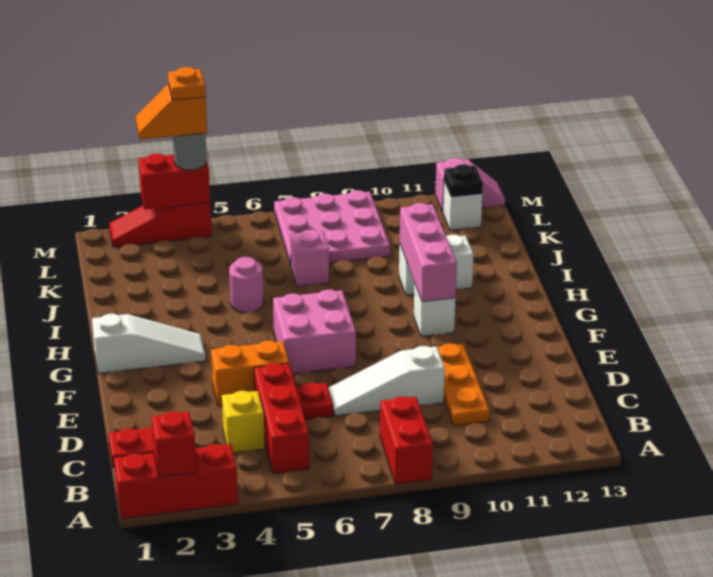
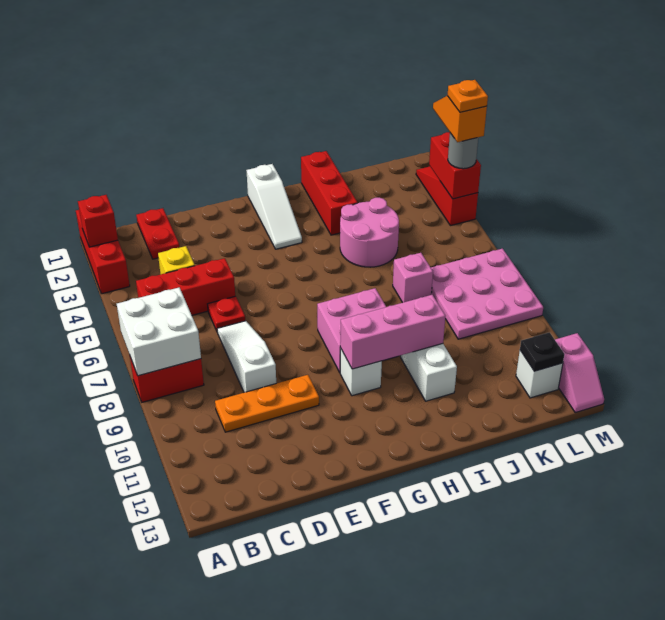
none -> white brick A7:B8 level 2
orange brick E4:E5 level 1 -> none
pink brick F6:G7 level 1 -> pink brick G8:H9 level 1
none -> red brick I1:I3 level 1
pink round brick I5 level 1 -> pink round brick I4:J5 level 1

